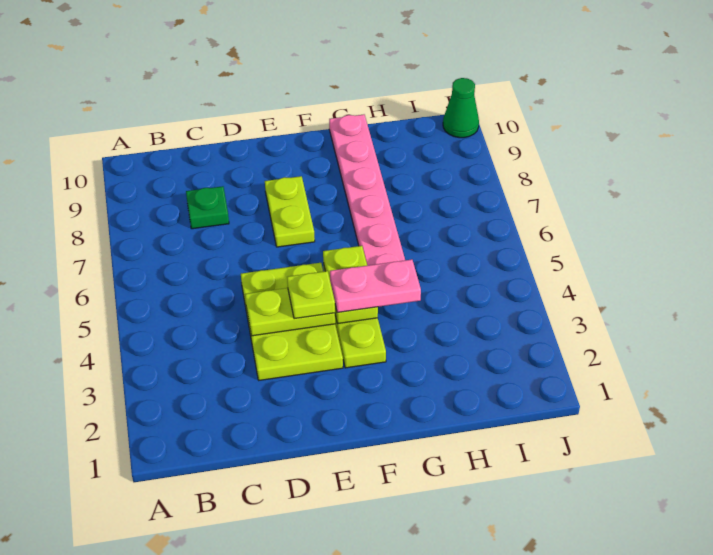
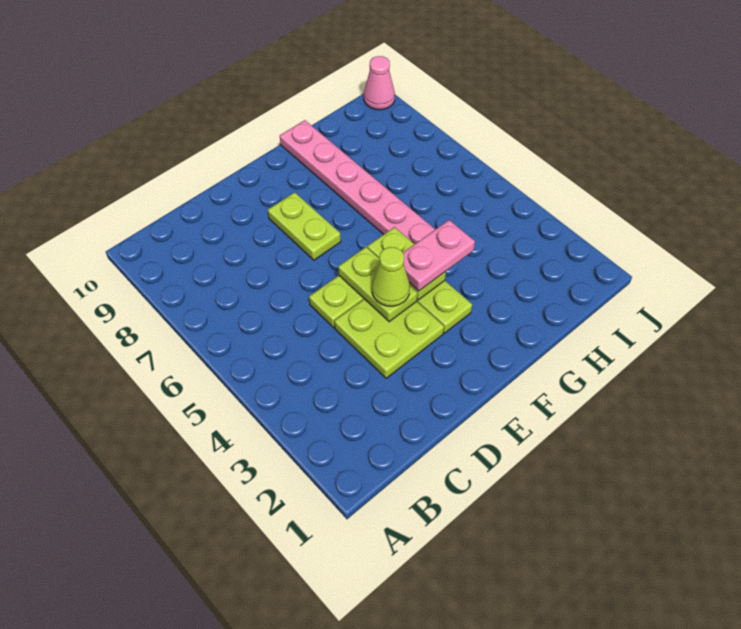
green plate C8 level 1 -> none
lime plate D4:E4 level 2 -> lime plate E4:E5 level 2
lime plate E4 level 3 -> lime cone E4 level 3
green cone J10 level 1 -> pink cone J10 level 1

